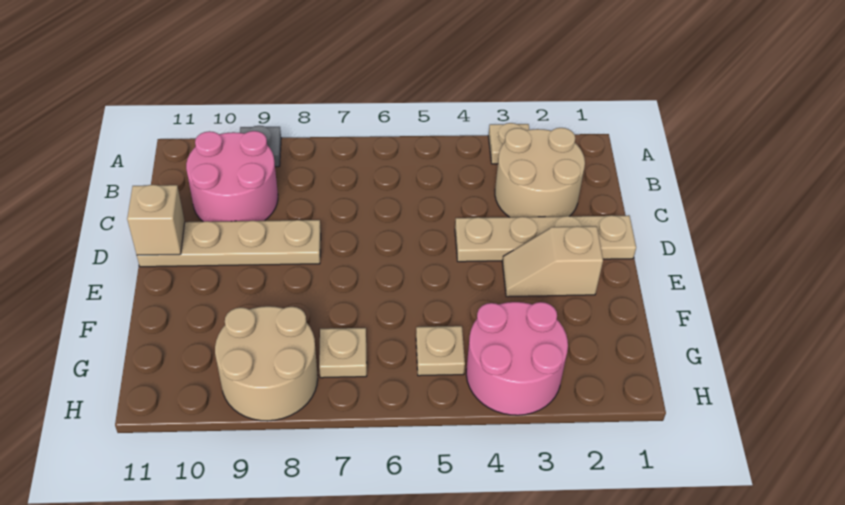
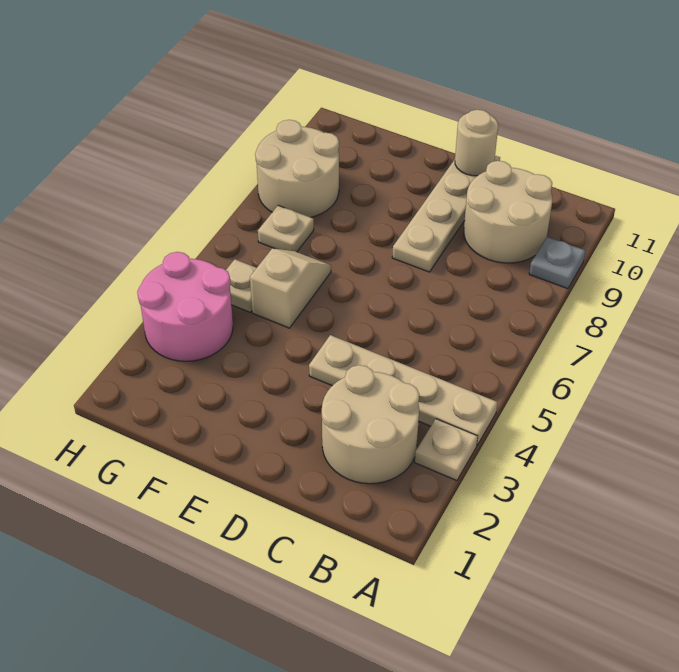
pink round brick B9:C10 level 1 -> tan round brick B9:C10 level 1
tan plate D1:D4 level 1 -> tan plate A4:D4 level 1
tan brick D11 level 2 -> tan round brick D11 level 2
tan slope E2:E3 level 1 top 2 -> tan slope F5:F6 level 1 top 5

